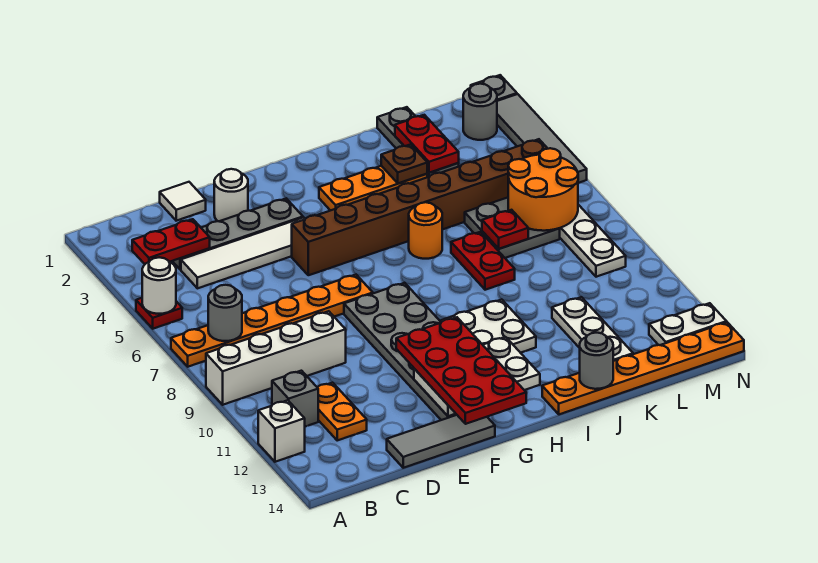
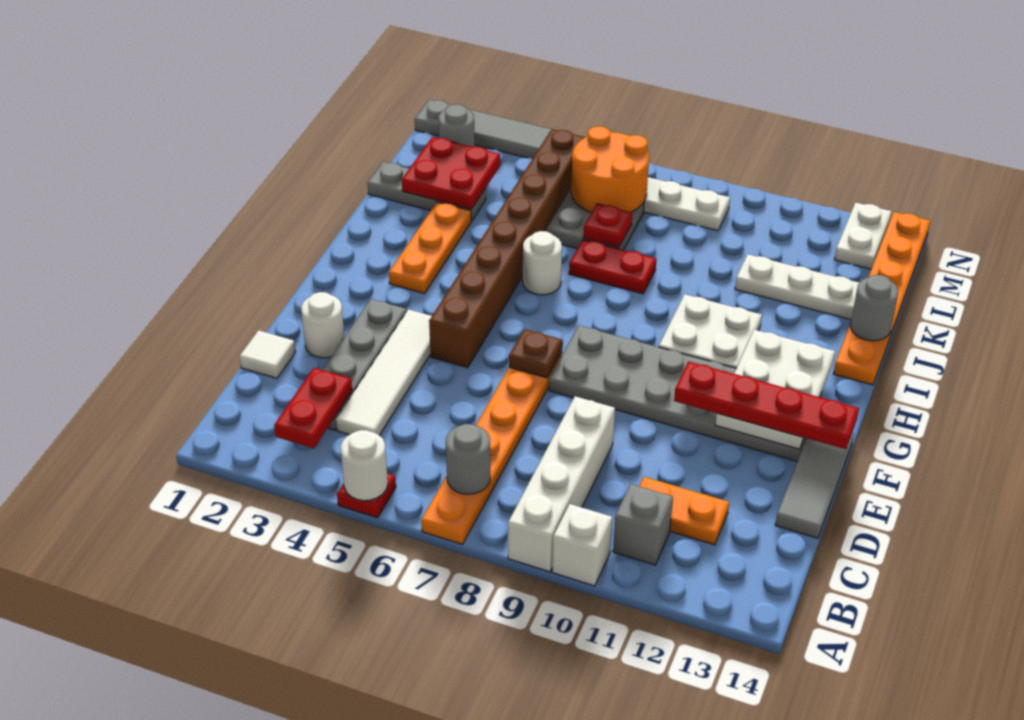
white brick A12 level 1 -> white brick A10 level 1
red plate F11:G14 level 3 -> red plate F11:F14 level 3
orange round brick I6 level 1 -> white round brick I6 level 1
brown plate J3 level 2 -> brown plate F7 level 2
red plate K2:K3 level 2 -> red plate K2:L3 level 2

